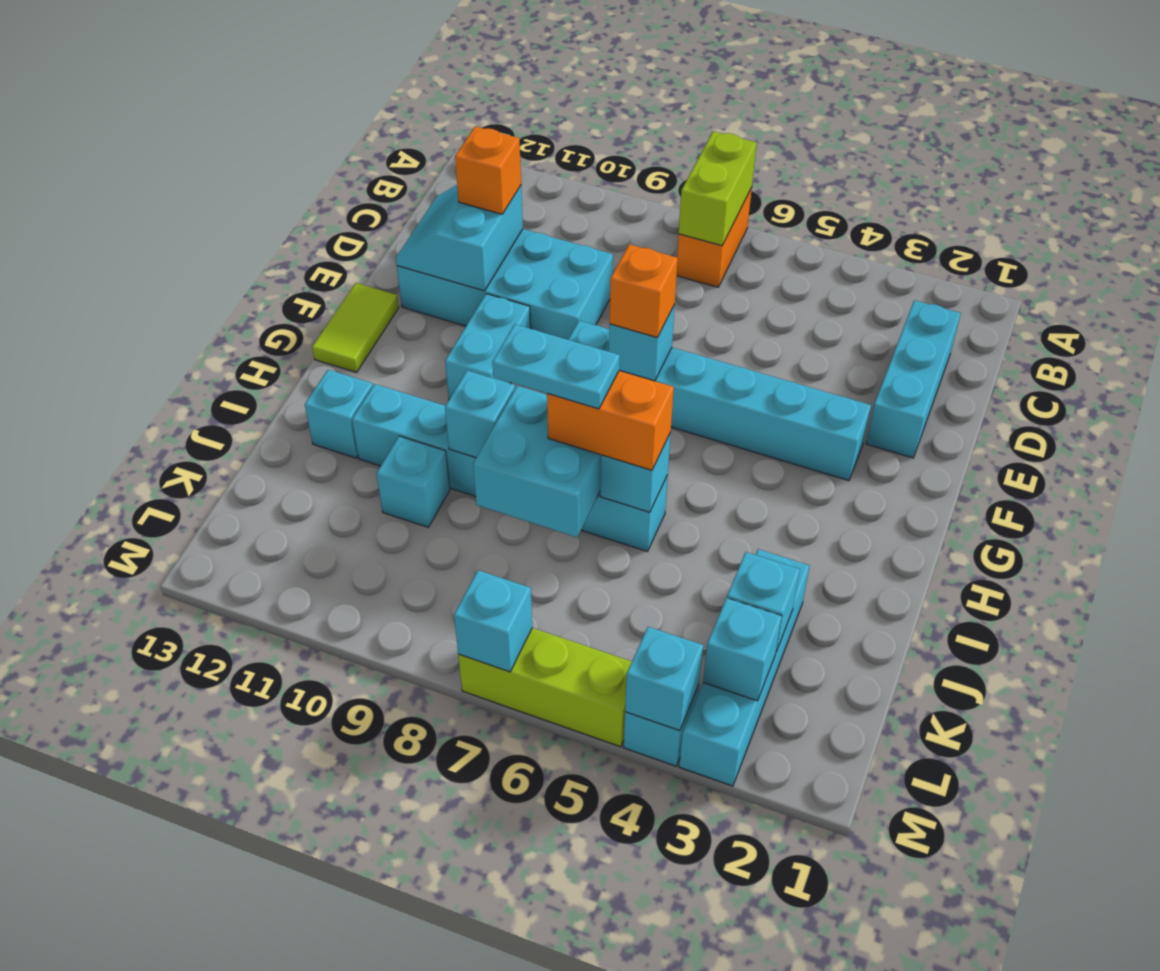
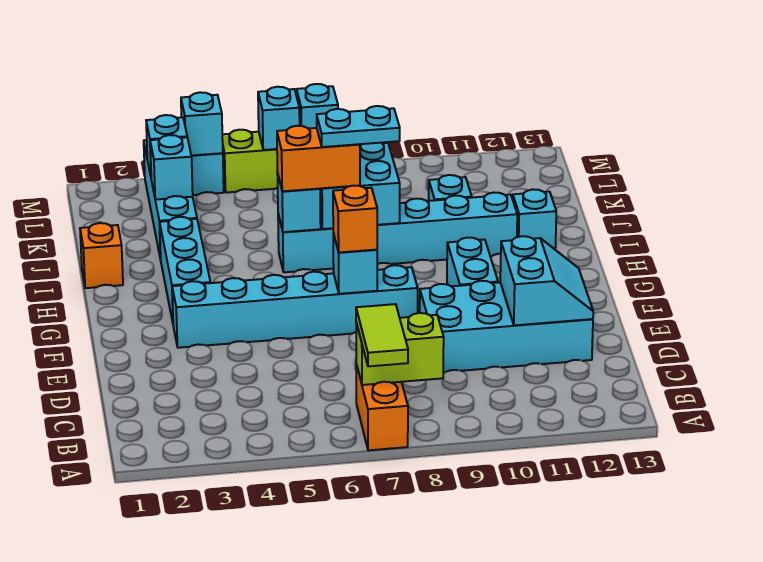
lime brick A7:B7 level 2 -> lime brick B7:B8 level 2
cyan brick C2:E2 level 1 -> cyan brick G3:I3 level 1
orange brick D11 level 3 -> orange brick I1 level 1
lime tile F13:G13 level 1 -> lime tile A7:B7 level 3
cyan brick I9 level 2 -> cyan brick M6 level 2

